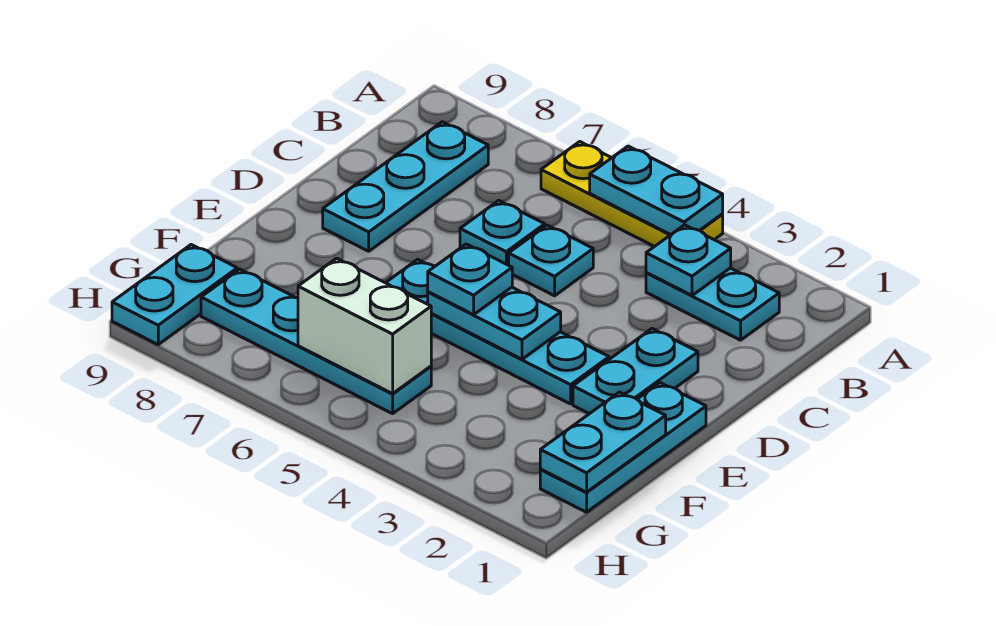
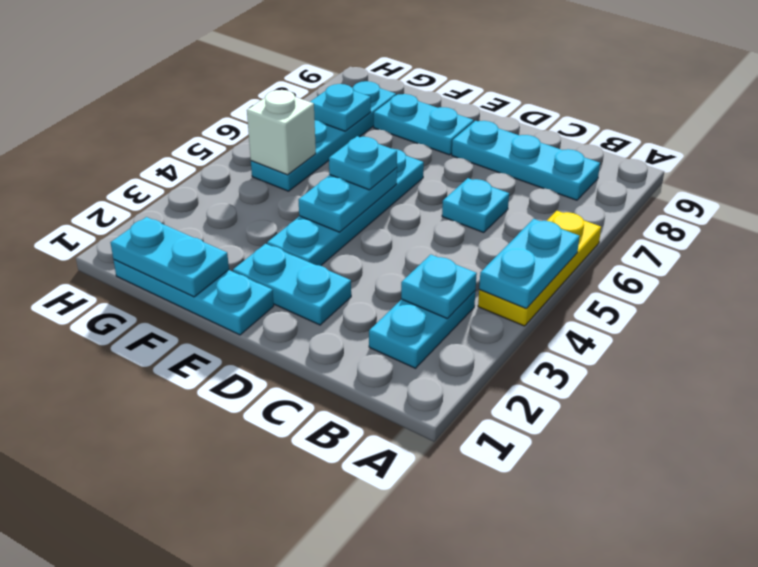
cyan plate C5 level 1 -> cyan plate G7 level 2
white brick G5:G6 level 2 -> white brick G5 level 2
cyan plate G9:H9 level 1 -> cyan plate E8:F8 level 1

